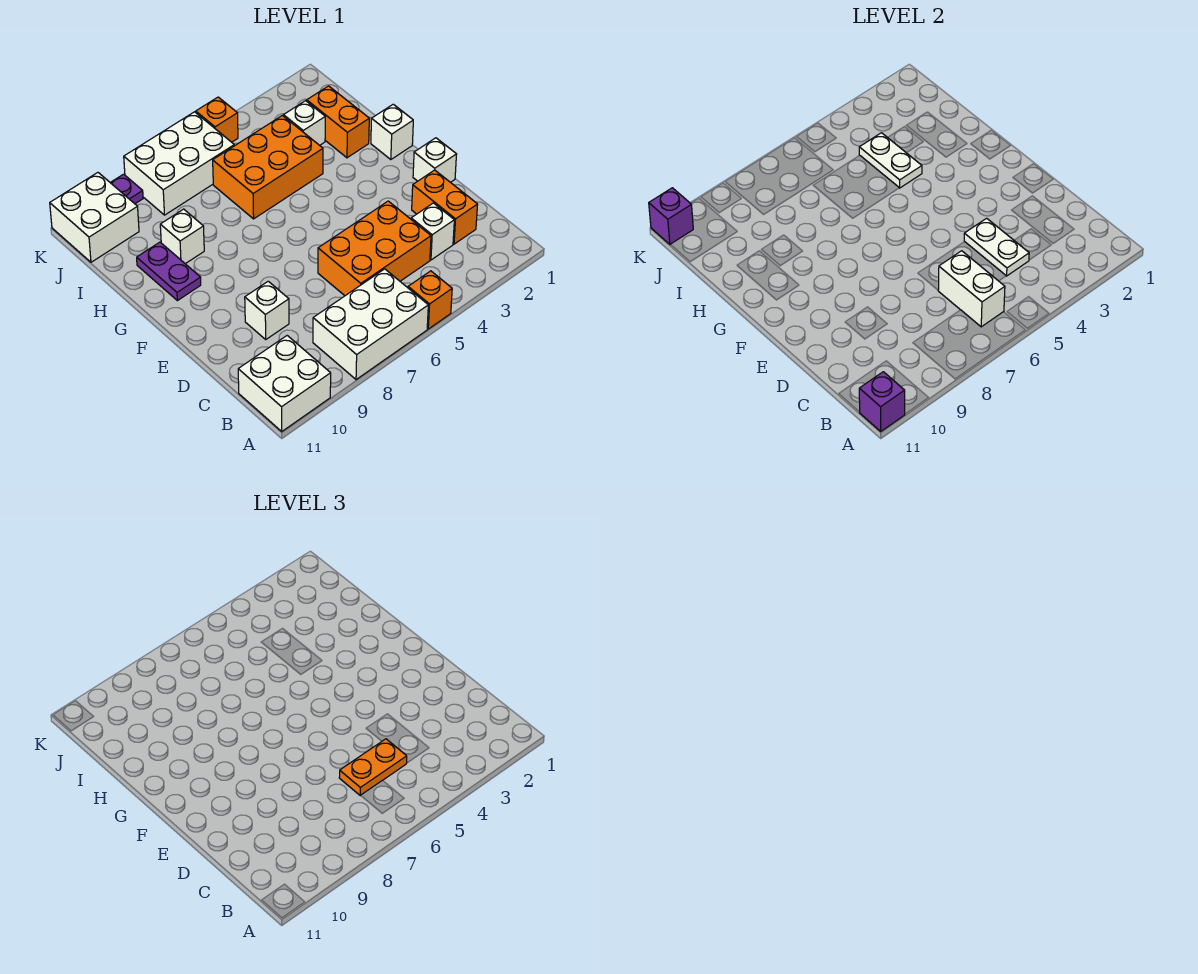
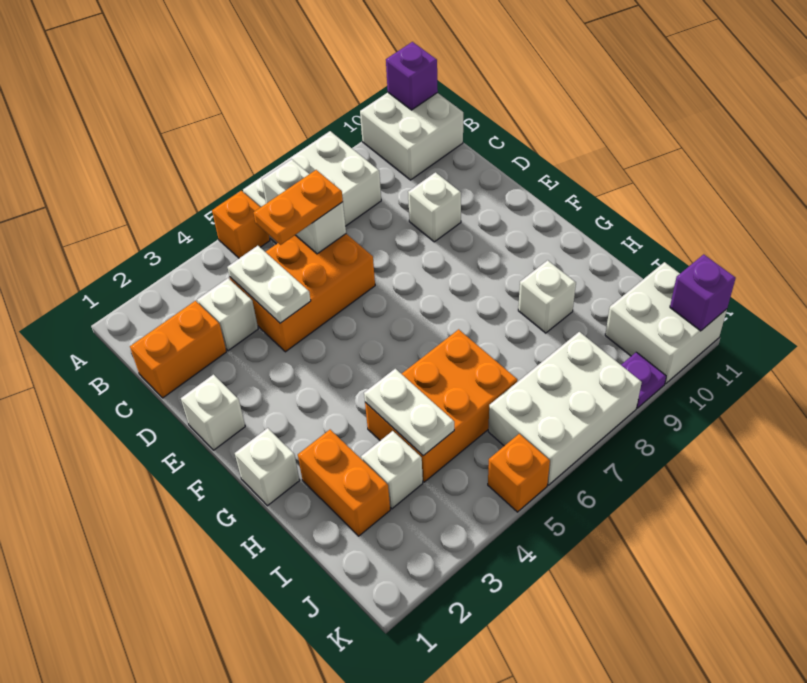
orange brick C2:D2 level 1 -> orange brick C1:C2 level 1
purple plate G10:H10 level 1 -> none

